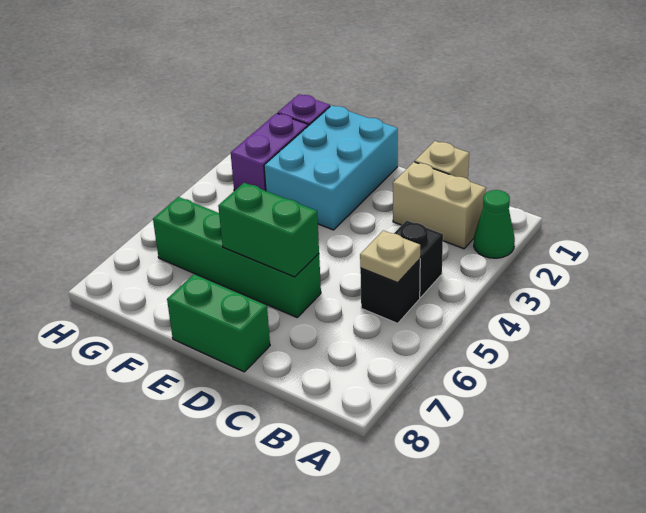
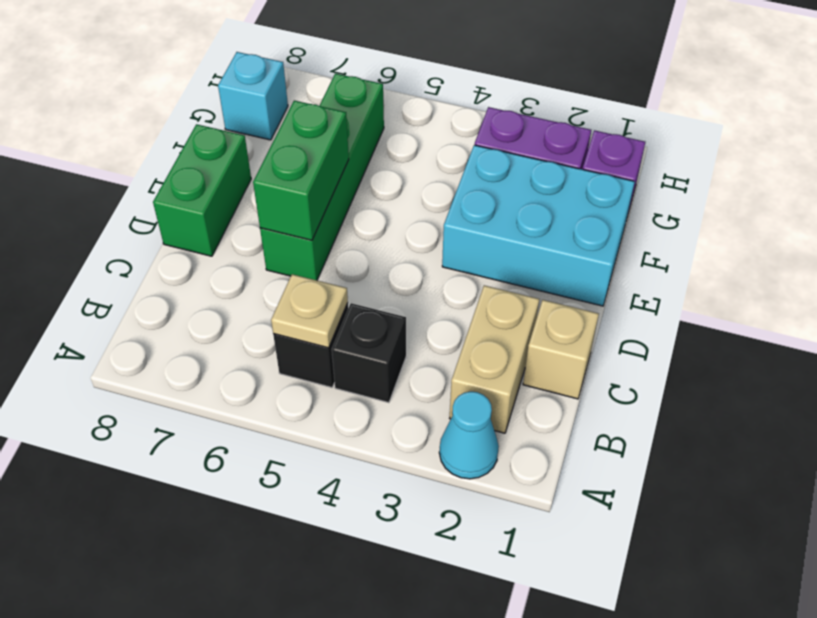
green cone A2 level 1 -> cyan cone A2 level 1
none -> cyan brick G8 level 1

